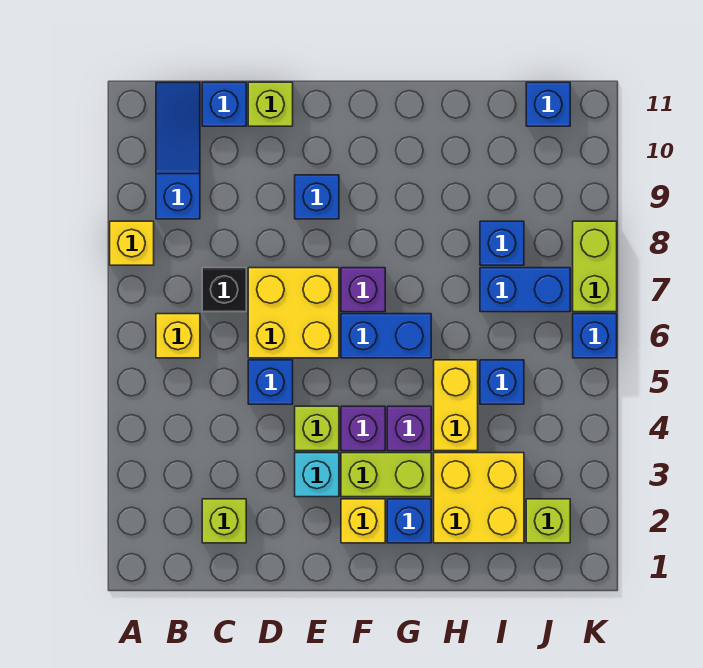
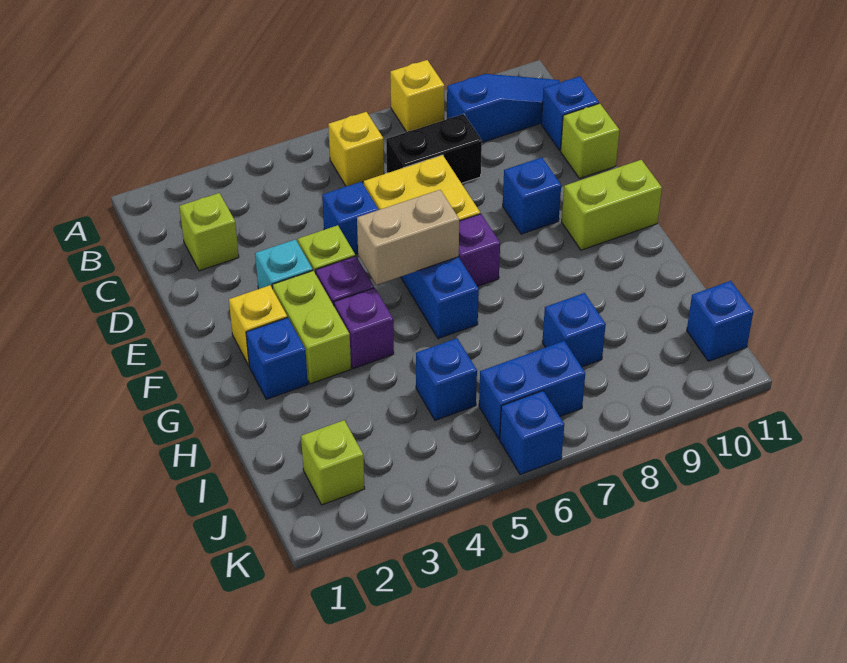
black brick C7 level 1 -> black brick C7:C8 level 1
none -> tan brick F5:F6 level 2
yellow brick H2:I3 level 1 -> none
yellow brick H4:H5 level 1 -> none
blue brick I7:J7 level 1 -> blue brick J6:J7 level 1
lime brick K7:K8 level 1 -> lime brick F10:F11 level 1

